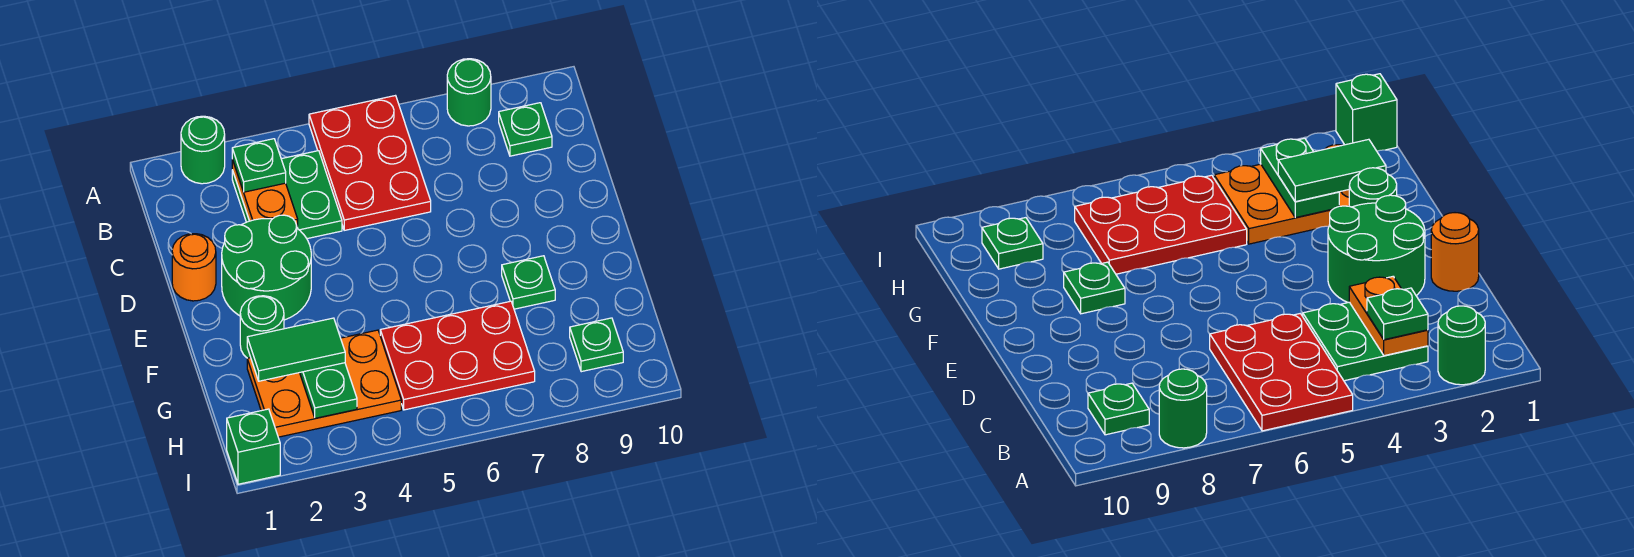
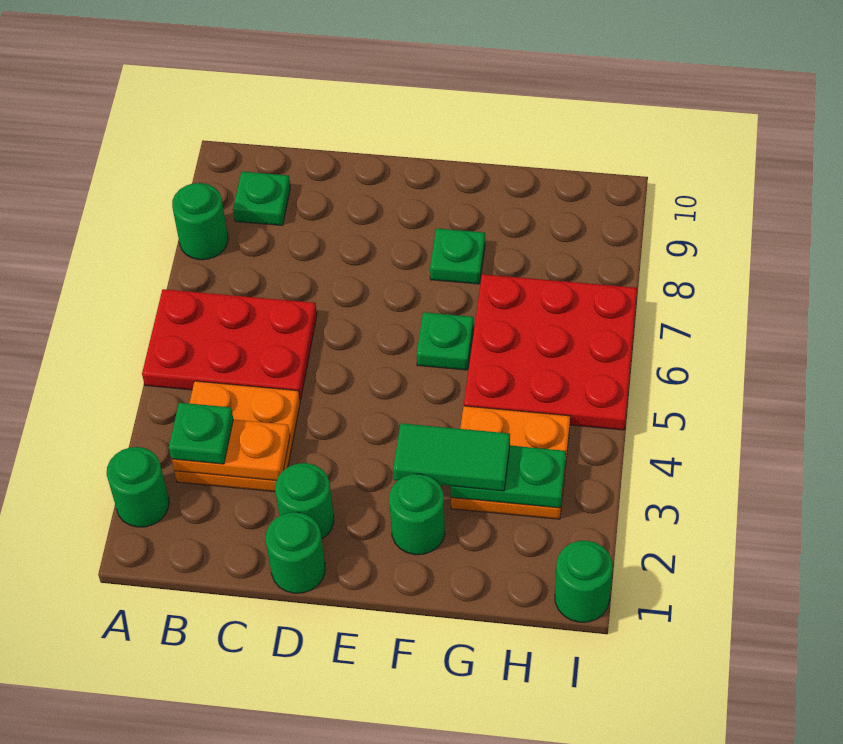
green plate B3:C4 level 1 -> orange plate B3:C4 level 1
orange round brick D1 level 1 -> green round brick D1 level 1
green round brick D2:E3 level 1 -> green round brick D2 level 1
orange plate G2:H4 level 1 -> orange plate G3:H4 level 1
green tile G2:G3 level 3 -> green tile F3:G3 level 3
red plate G5:H7 level 1 -> red plate G5:I7 level 1
green plate H9 level 1 -> green plate F6 level 1
green brick I1 level 1 -> green round brick I1 level 1

